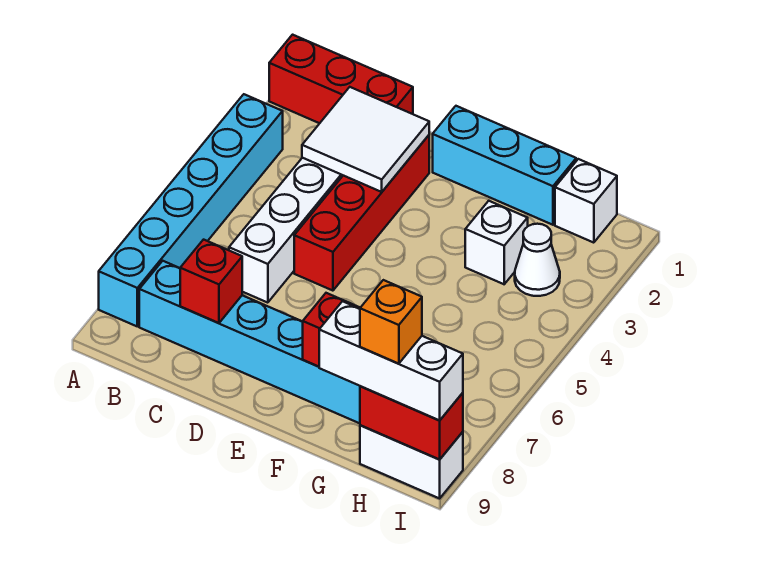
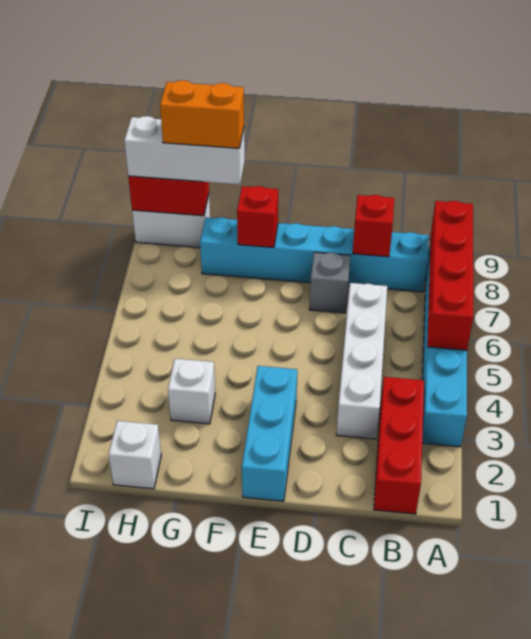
red brick A1:C1 level 1 -> red brick B1:B3 level 1
white tile C2:D3 level 2 -> none
red brick D2:D5 level 1 -> red brick A5:A8 level 2
none -> grey brick D7 level 1
cyan brick E1:G1 level 1 -> cyan brick E1:E3 level 1
white cone H3 level 1 -> none
orange brick H9 level 4 -> orange brick G9:H9 level 4

